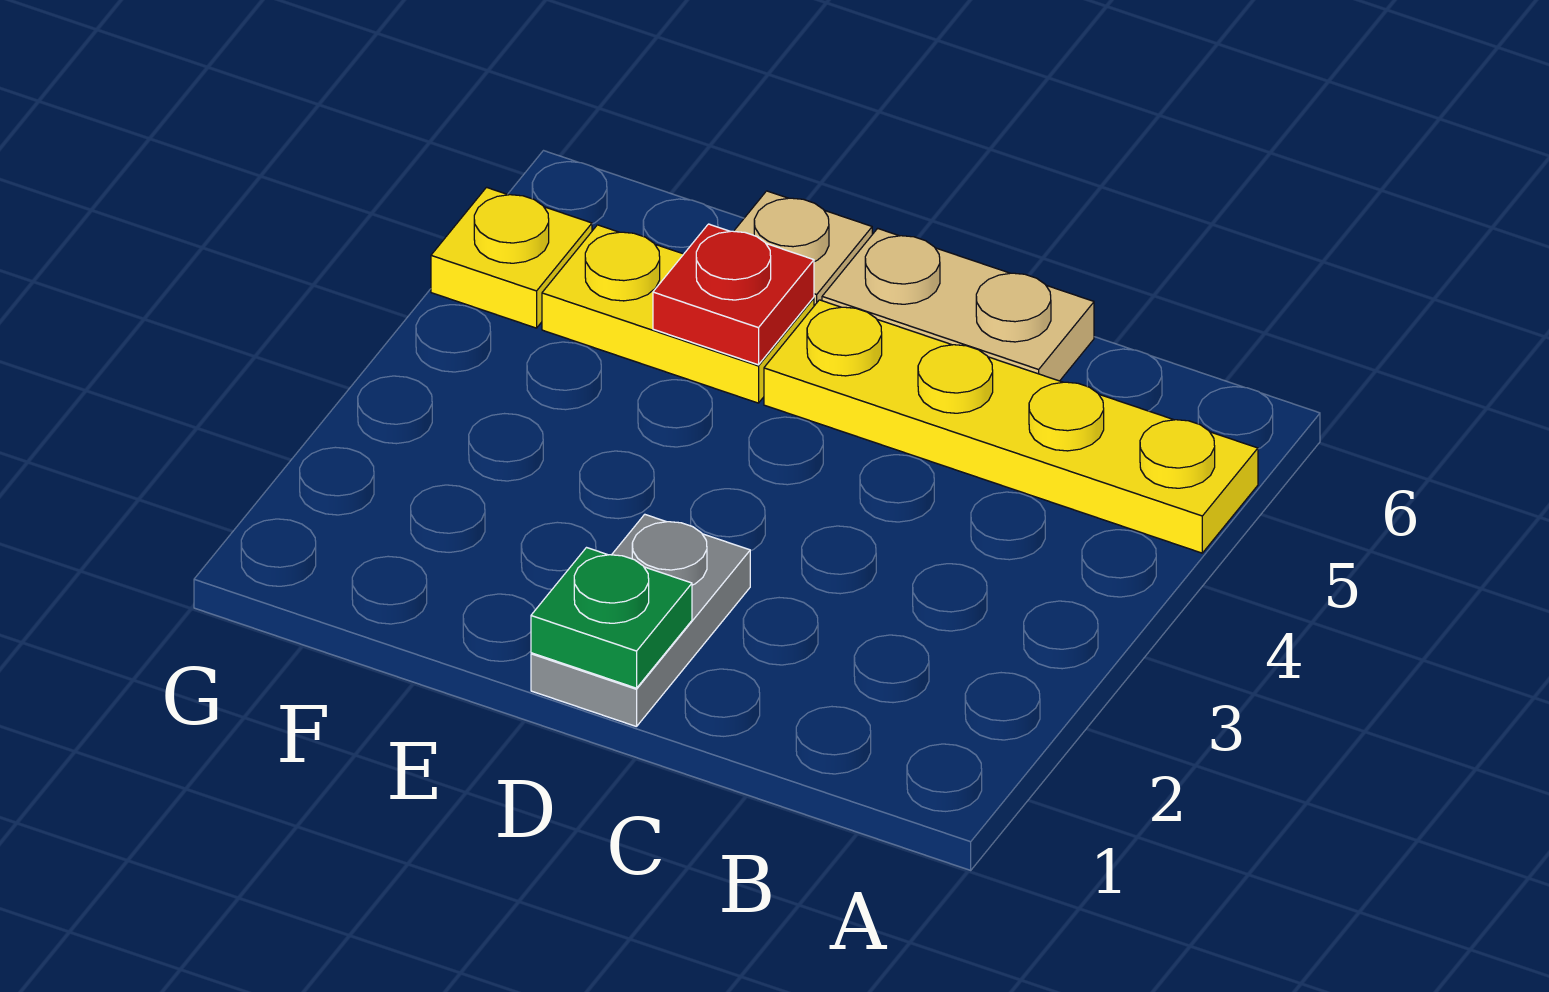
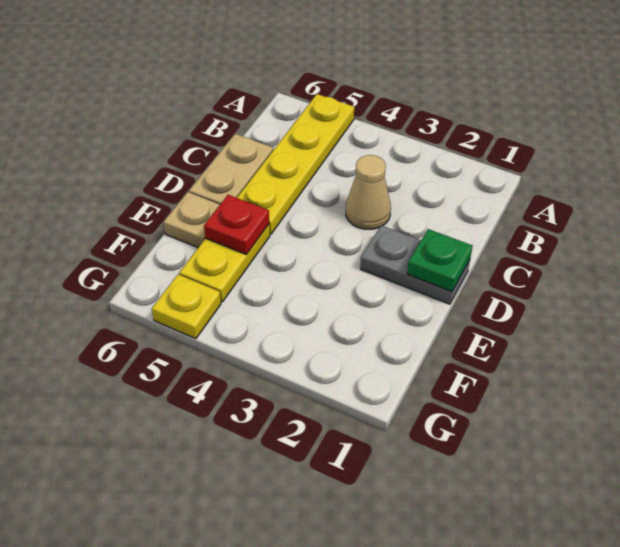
none -> tan cone C3 level 1

